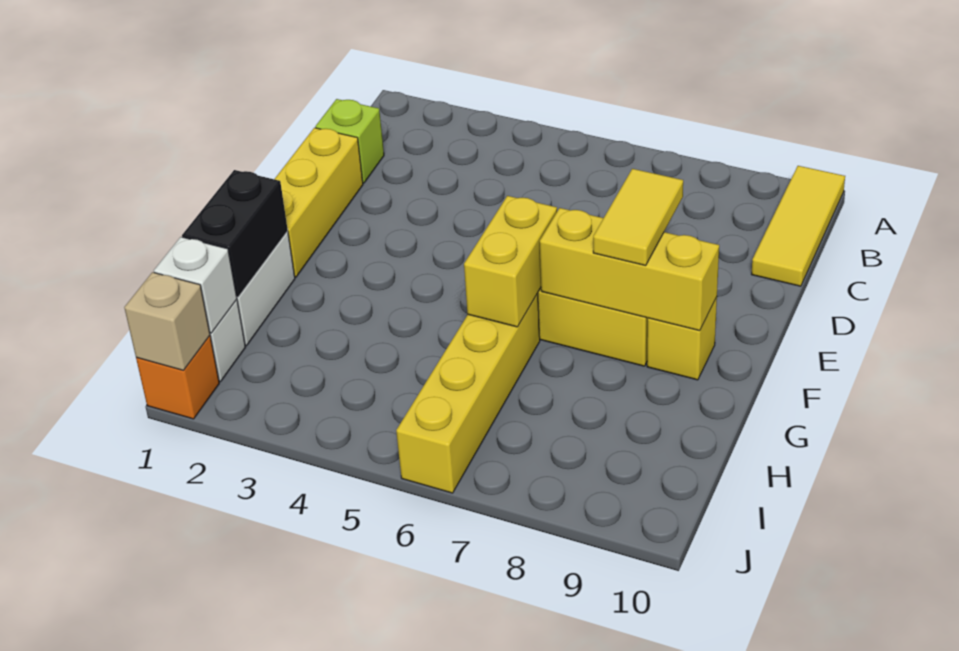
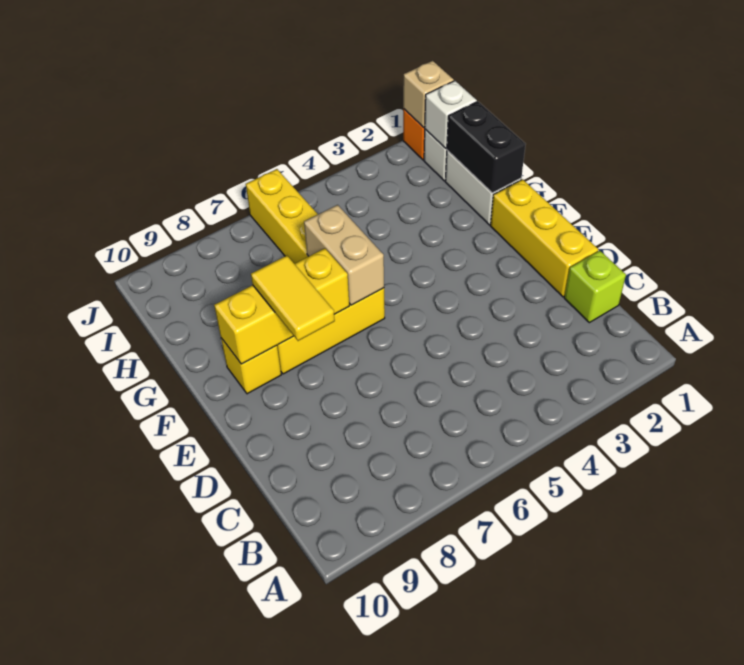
yellow tile A10:C10 level 1 -> none
yellow brick F6:G6 level 2 -> tan brick F6:G6 level 2

